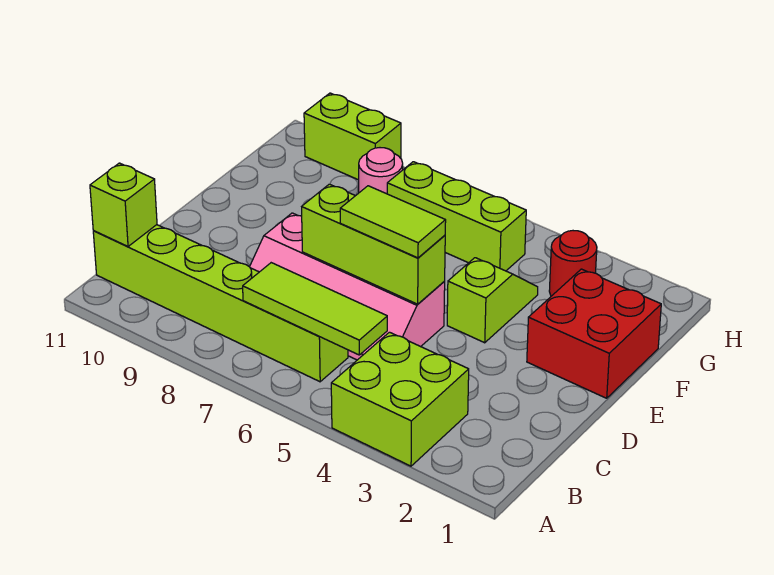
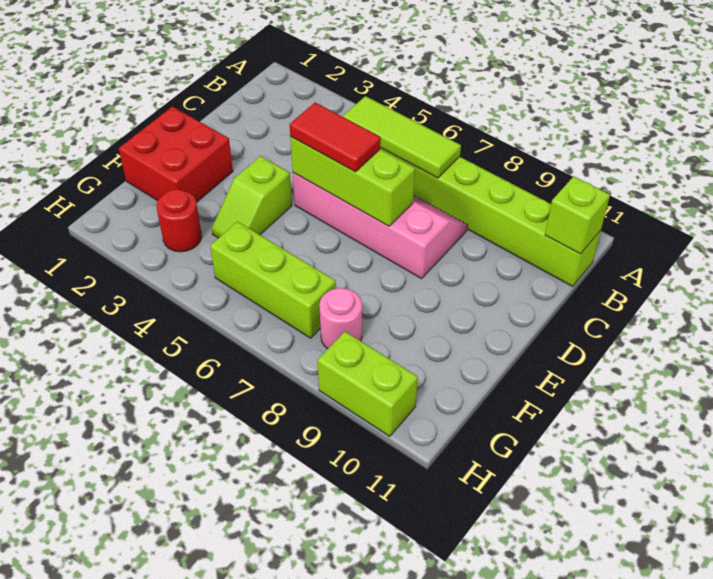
lime brick A3:B4 level 1 -> none
lime tile D5:D6 level 3 -> red tile D5:D6 level 3

